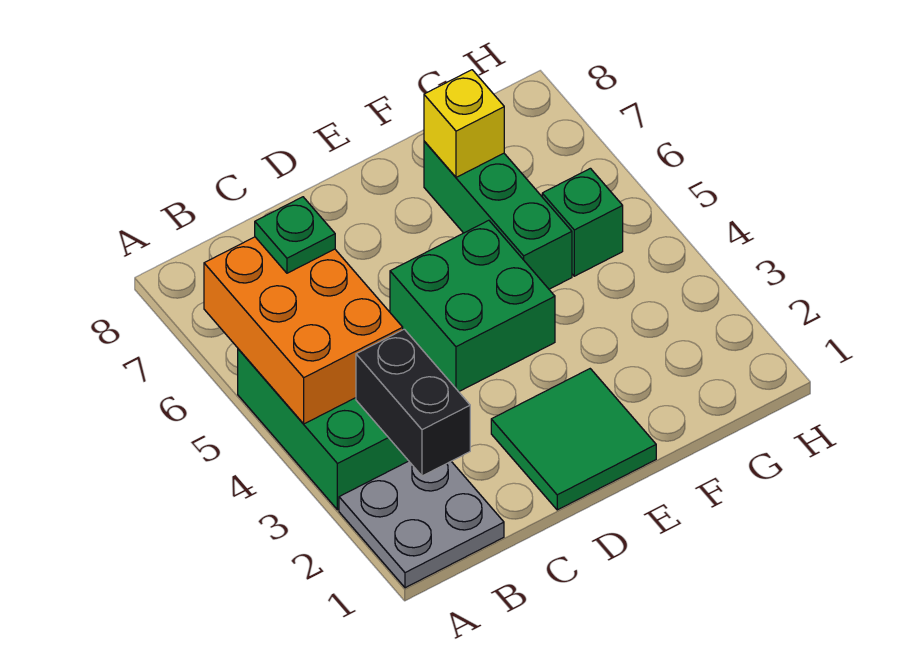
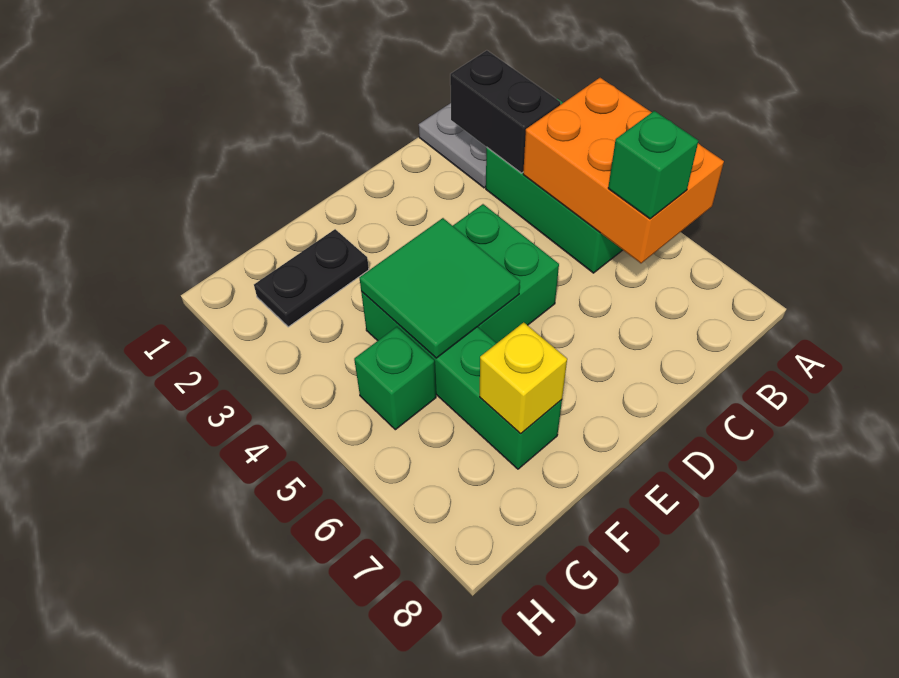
green plate B6 level 3 -> green brick B6 level 3
green tile D1:E2 level 1 -> green tile E4:F5 level 2
none -> black plate F2:G2 level 1
green brick F5:F7 level 1 -> green brick F4:F7 level 1

